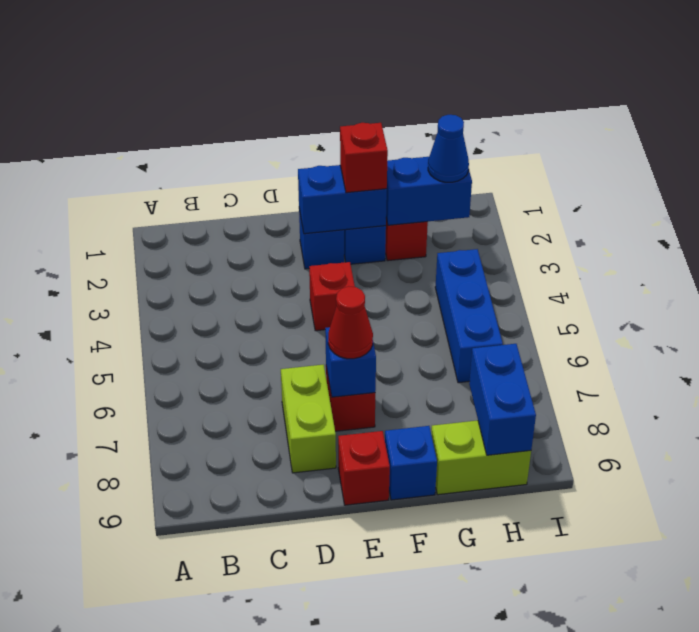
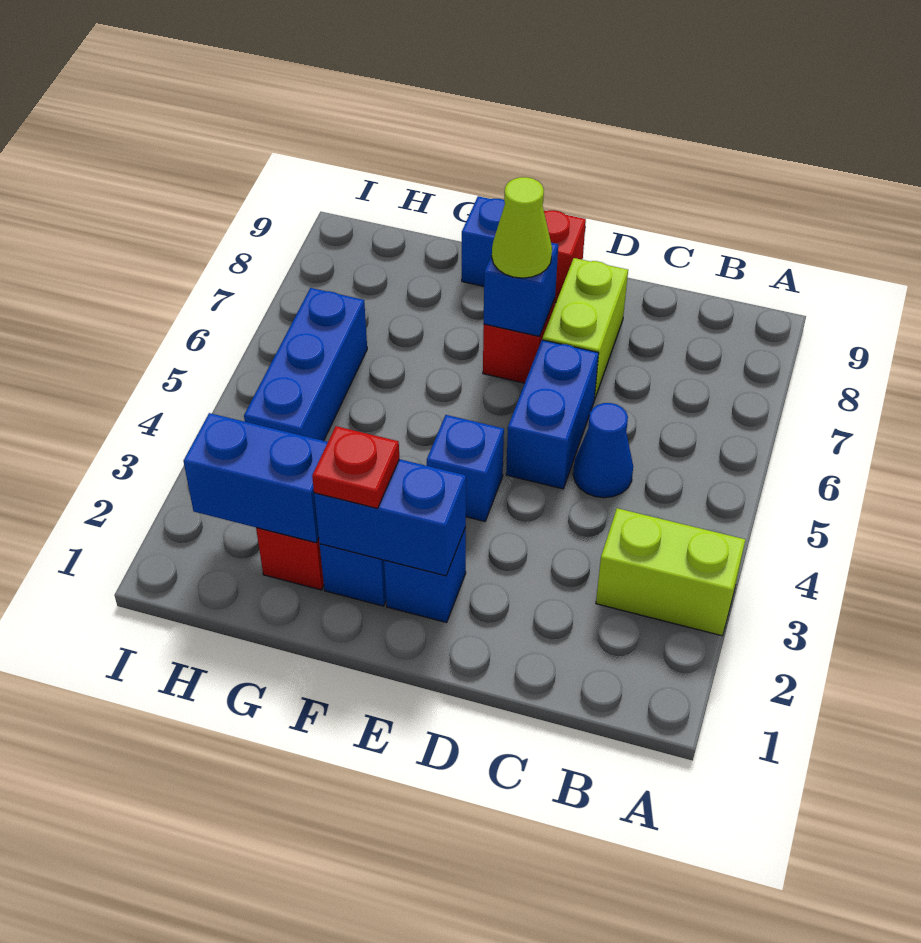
red brick E4 level 1 -> blue brick E4 level 1
red cone E7 level 3 -> lime cone E7 level 3
red brick F2 level 3 -> red plate F2 level 3
lime brick G9:H9 level 1 -> lime brick A3:B3 level 1
blue cone H2 level 3 -> blue cone C5 level 1
blue brick H8:H9 level 2 -> blue brick D5:D6 level 1

